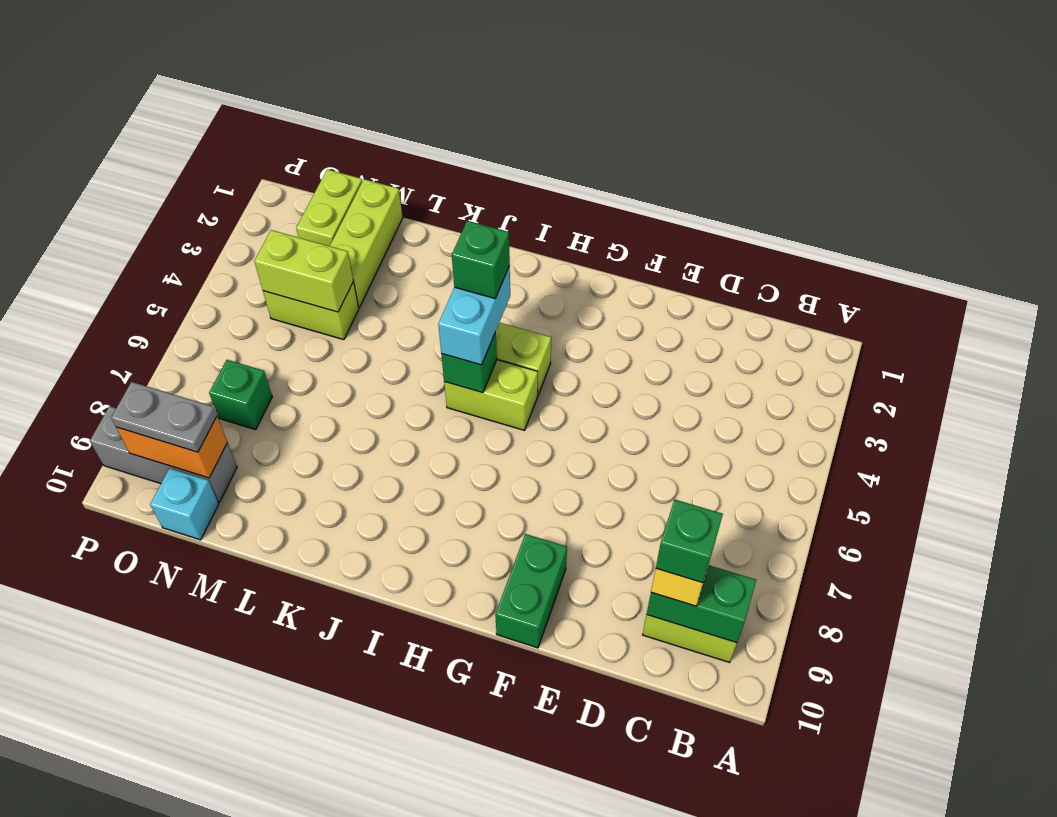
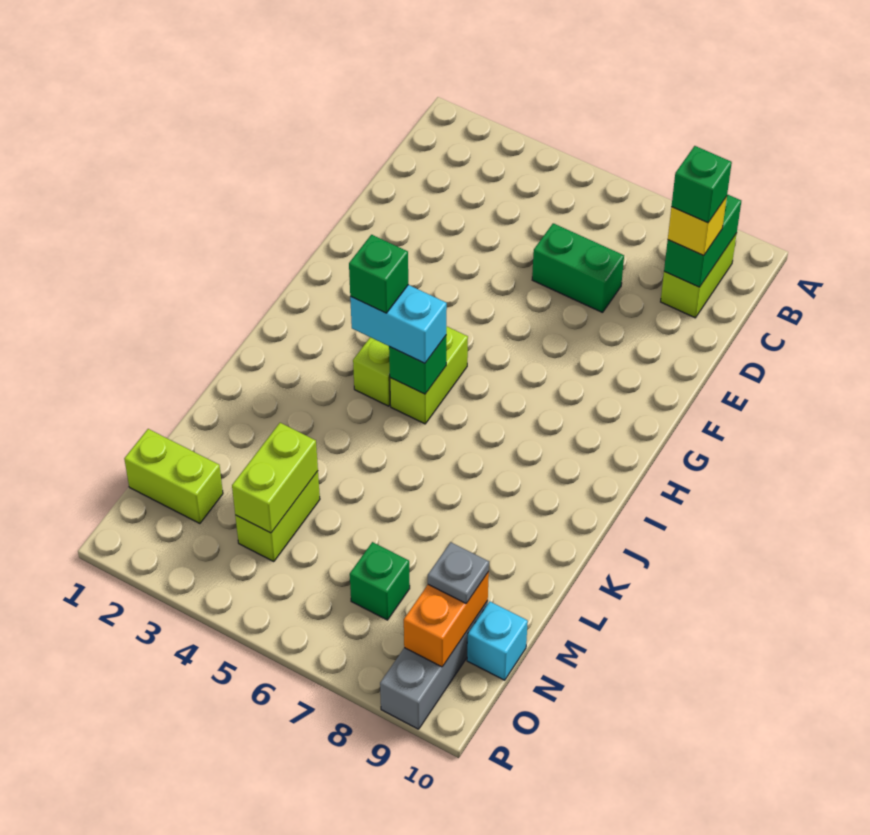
green brick F9:F10 level 1 -> green brick D6:D7 level 1
lime brick M1:M3 level 1 -> none
grey plate N9:O9 level 3 -> grey plate N9 level 3

